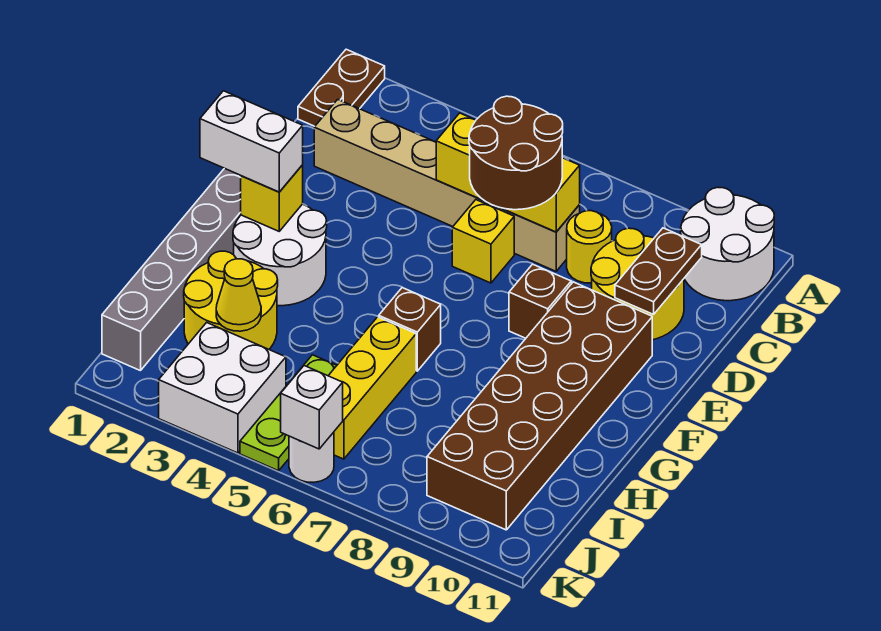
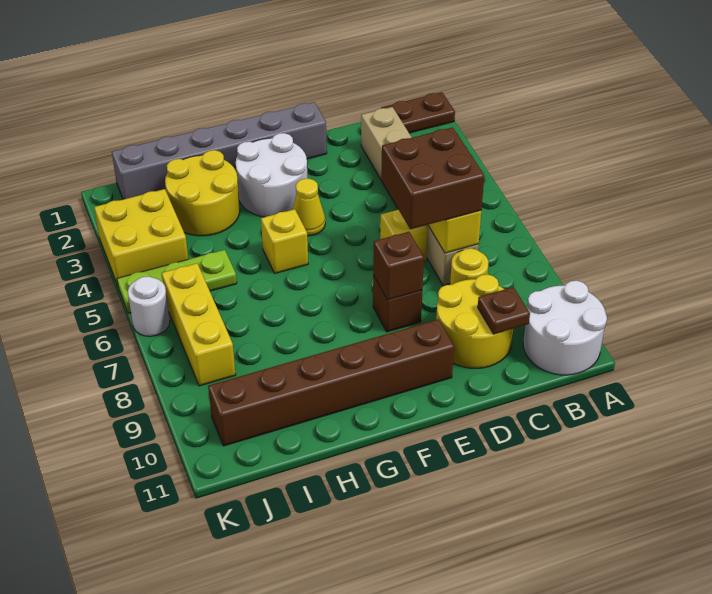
brown round brick C6:D7 level 3 -> brown brick C6:D7 level 3
brown plate C10:D10 level 2 -> brown plate C10 level 2
brown brick E9:J10 level 1 -> brown brick E10:J10 level 1
white brick F1:F2 level 3 -> none
yellow brick F2 level 2 -> yellow brick G5 level 1
brown brick G6 level 1 -> brown brick E8 level 2
yellow brick H6:J6 level 1 -> yellow brick J6:J8 level 1
yellow cone I3 level 2 -> yellow cone F4 level 1
white brick J3:K4 level 1 -> yellow brick J3:K4 level 1
white brick K6 level 2 -> none

